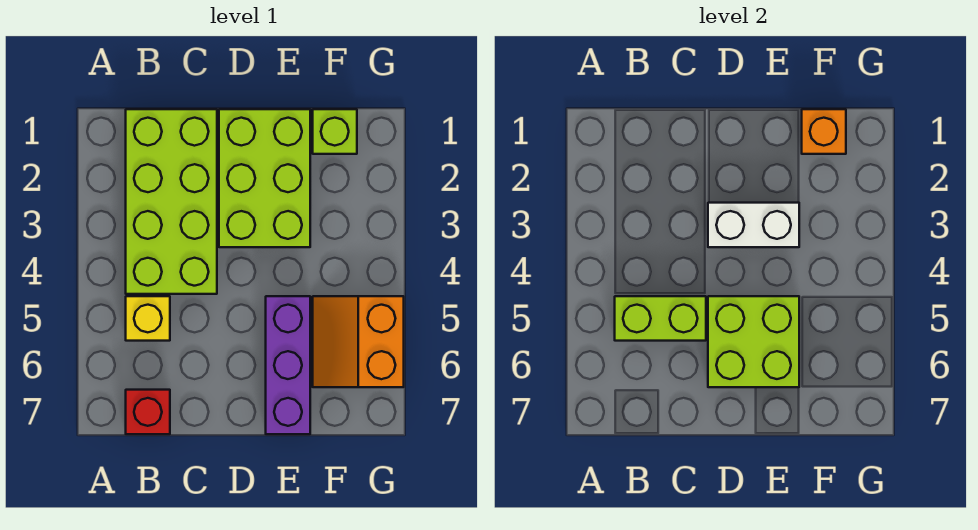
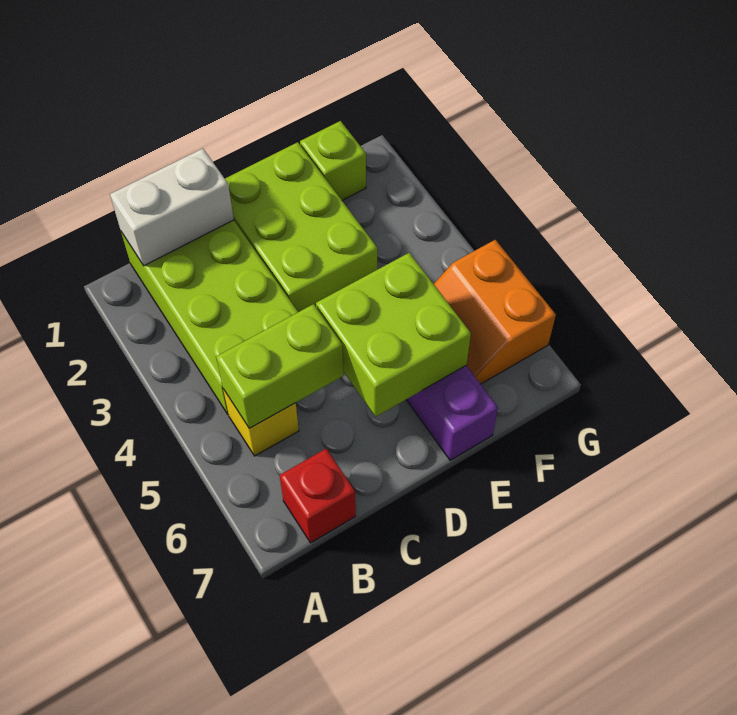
white brick D3:E3 level 2 -> white brick B1:C1 level 2
orange brick F1 level 2 -> none

